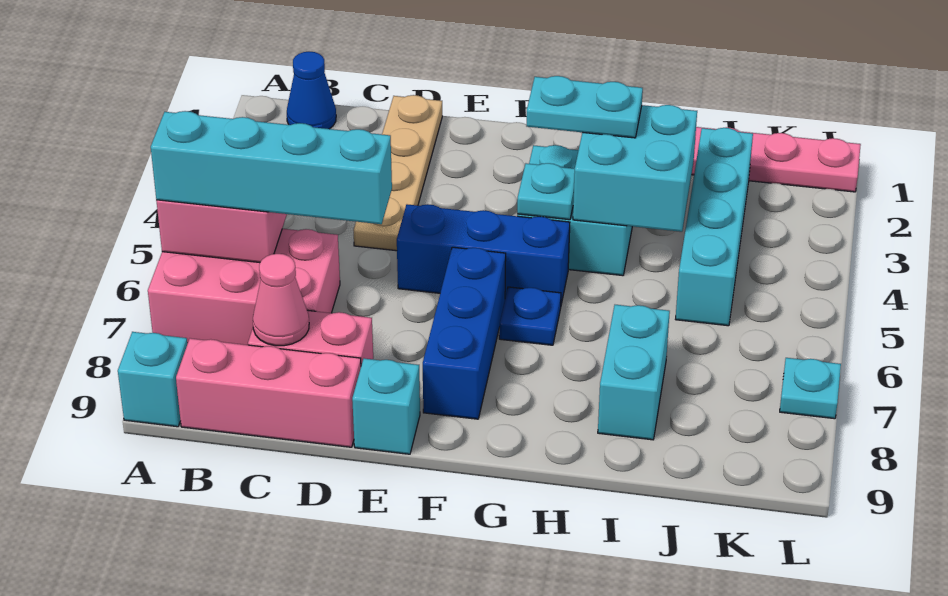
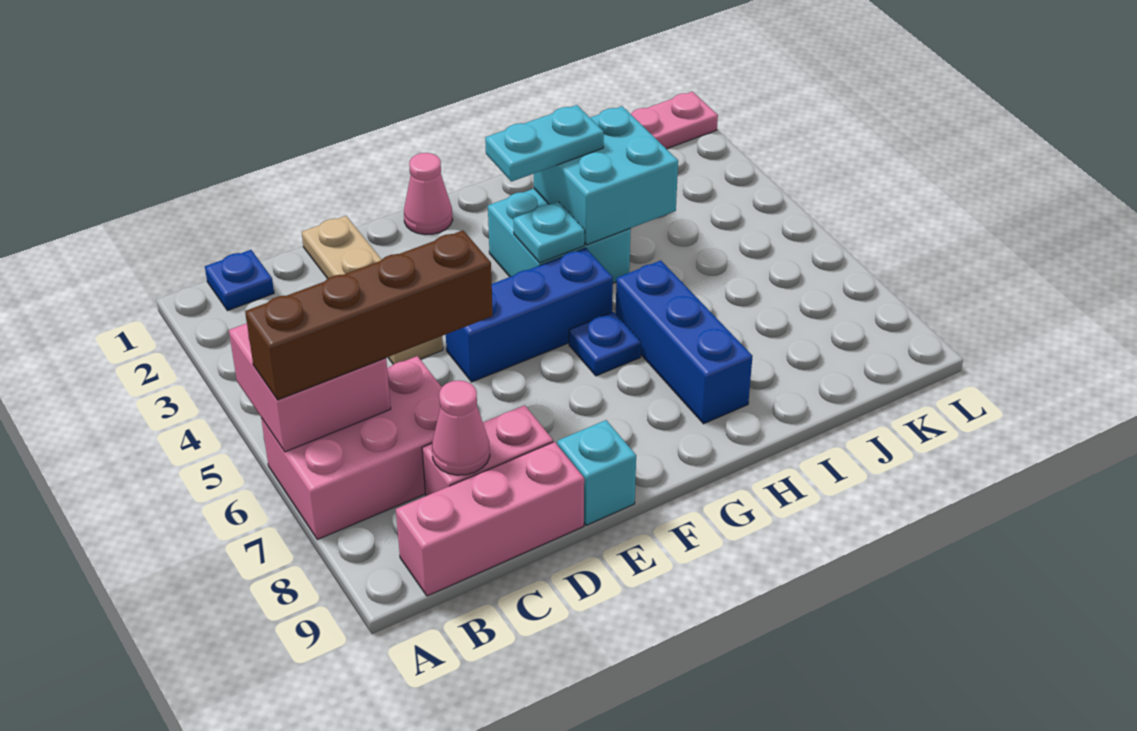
cyan brick A6:D6 level 3 -> brown brick A6:D6 level 3
cyan brick A9 level 1 -> none
blue cone B1 level 1 -> blue plate B1 level 1
none -> pink cone F1 level 1
blue brick F6:F8 level 1 -> blue brick H6:H8 level 1
cyan brick I7:I8 level 1 -> none
cyan brick J2:J5 level 1 -> none
cyan plate L7 level 1 -> none

